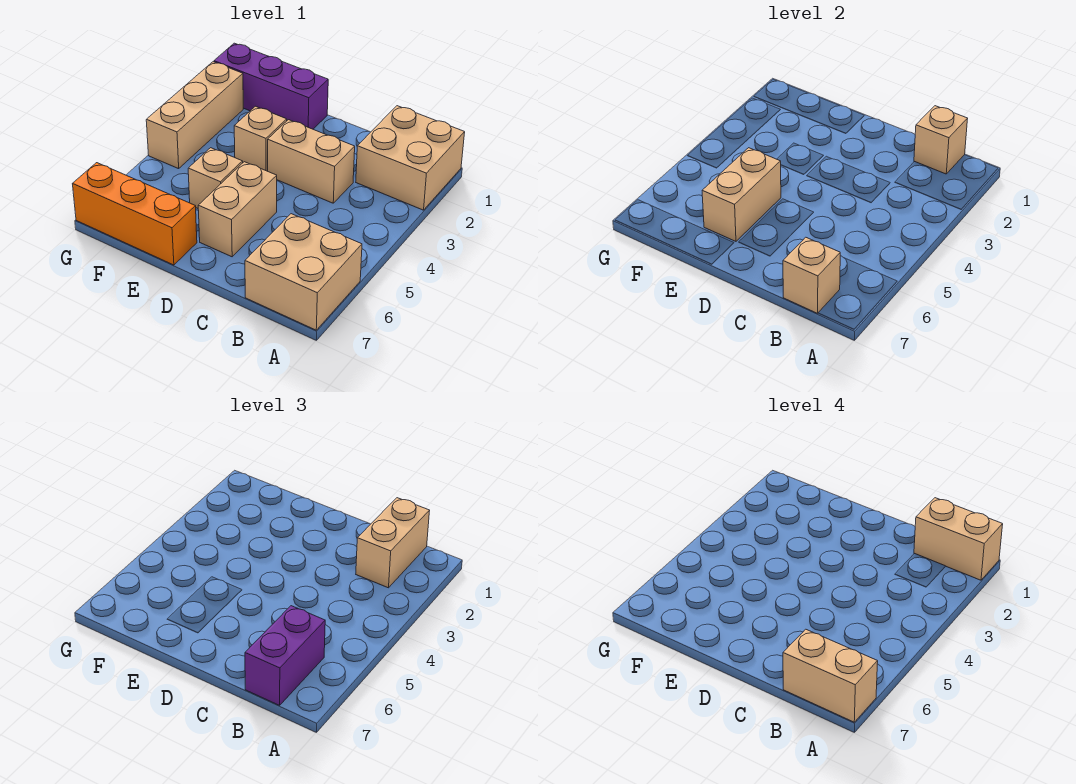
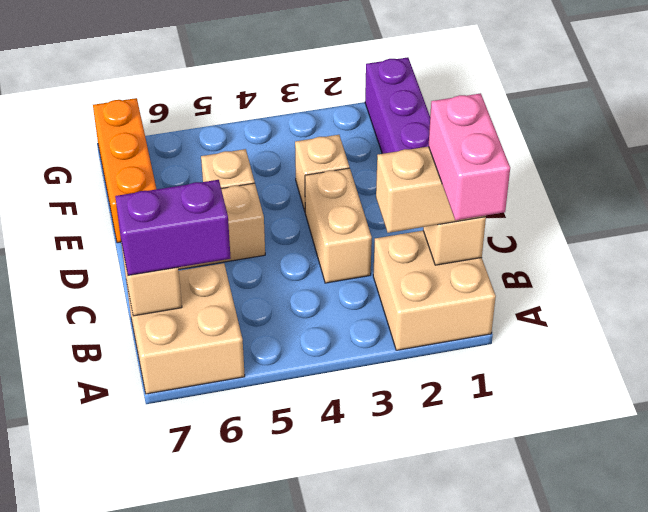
tan brick A1:B1 level 4 -> pink brick A1:B1 level 4
tan brick A7:B7 level 4 -> none
tan brick E5:E6 level 2 -> none
tan brick G2:G4 level 1 -> none

